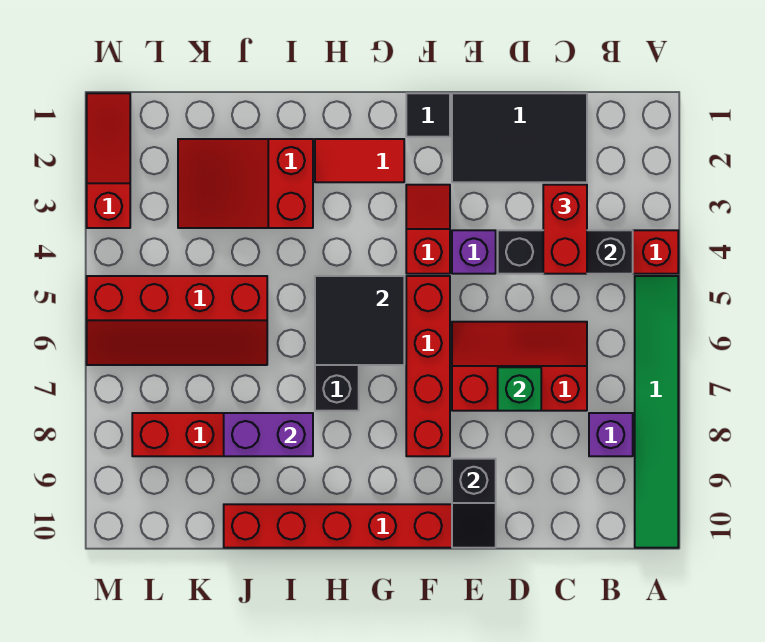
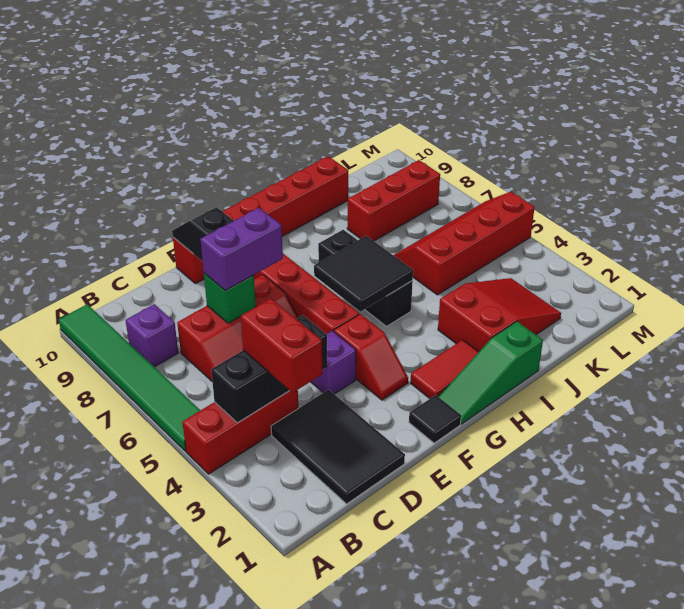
black tile C1:E2 level 1 -> black tile C1:D3 level 1
none -> green slope G1:I1 level 1 top I
purple brick I8:J8 level 2 -> purple brick D7:E7 level 3
red slope M1:M3 level 1 top 3 -> none

